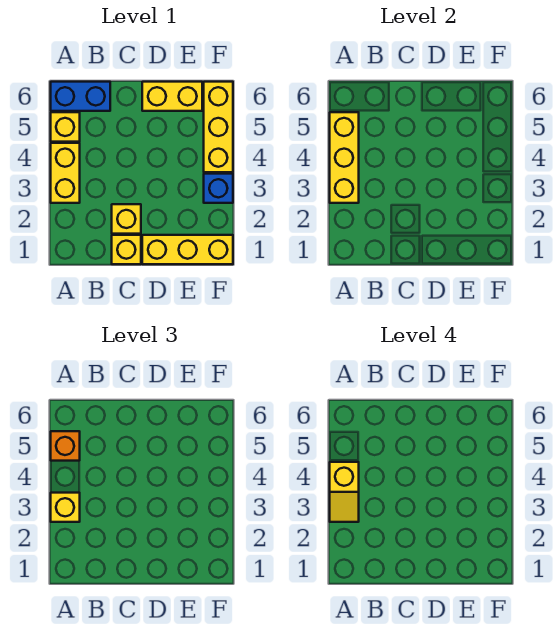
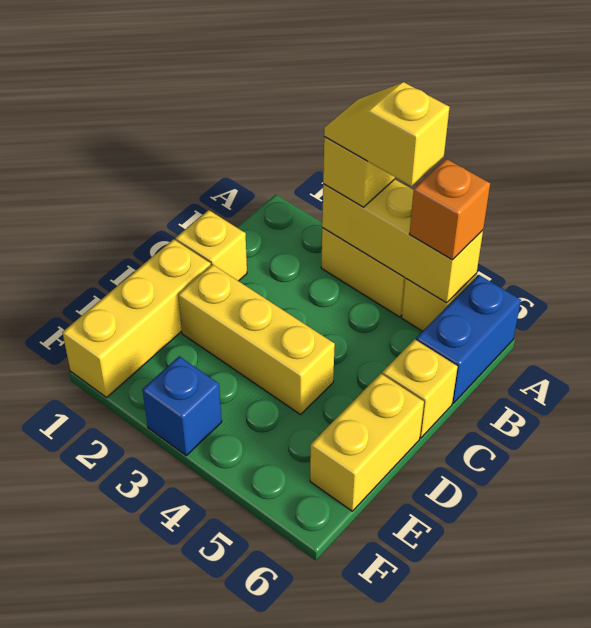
yellow brick C2 level 1 -> yellow brick C6 level 1
yellow brick F4:F6 level 1 -> yellow brick D2:D4 level 1

